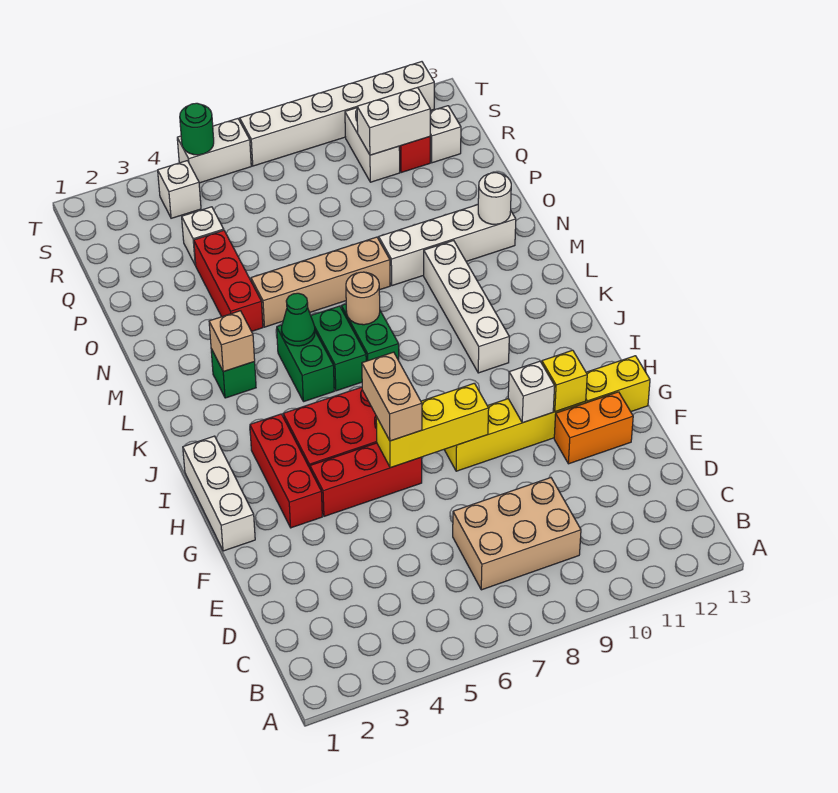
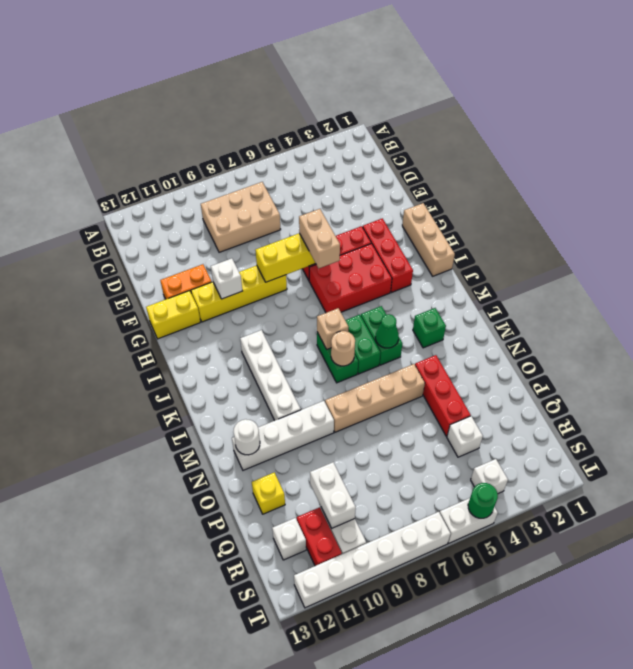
white brick G1:I1 level 1 -> tan brick G1:I1 level 1
yellow brick G11 level 2 -> yellow brick P12 level 1
tan brick L3 level 2 -> tan brick K7 level 2
white brick R10:R11 level 2 -> white brick Q10:R10 level 2

